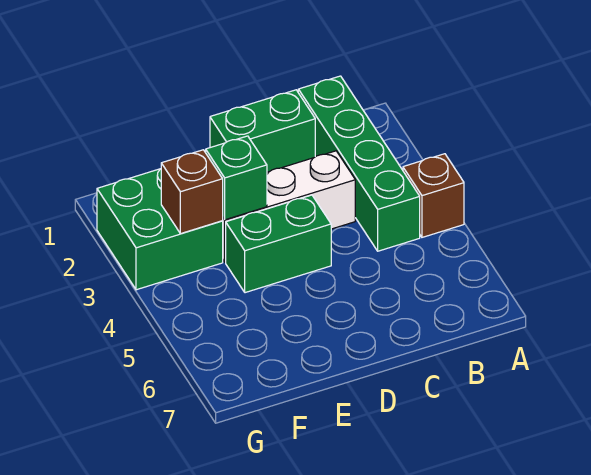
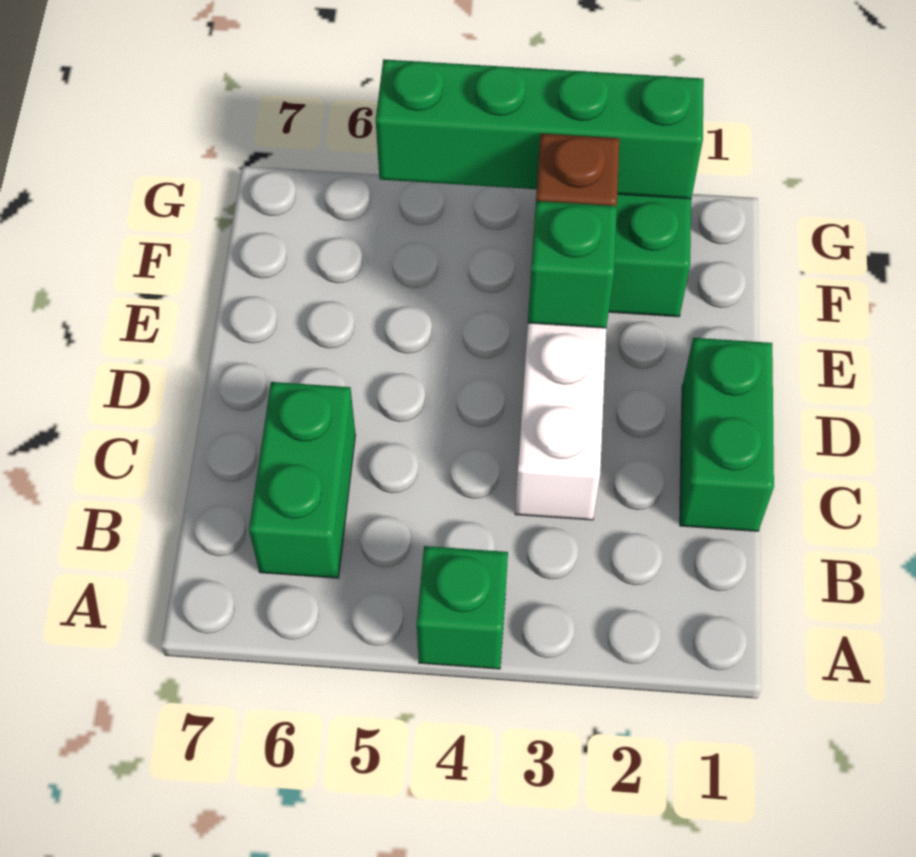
brown brick A4 level 1 -> green brick A4 level 1
green brick B1:B4 level 1 -> green brick G2:G5 level 2
green brick D4:E4 level 1 -> green brick B6:C6 level 1

